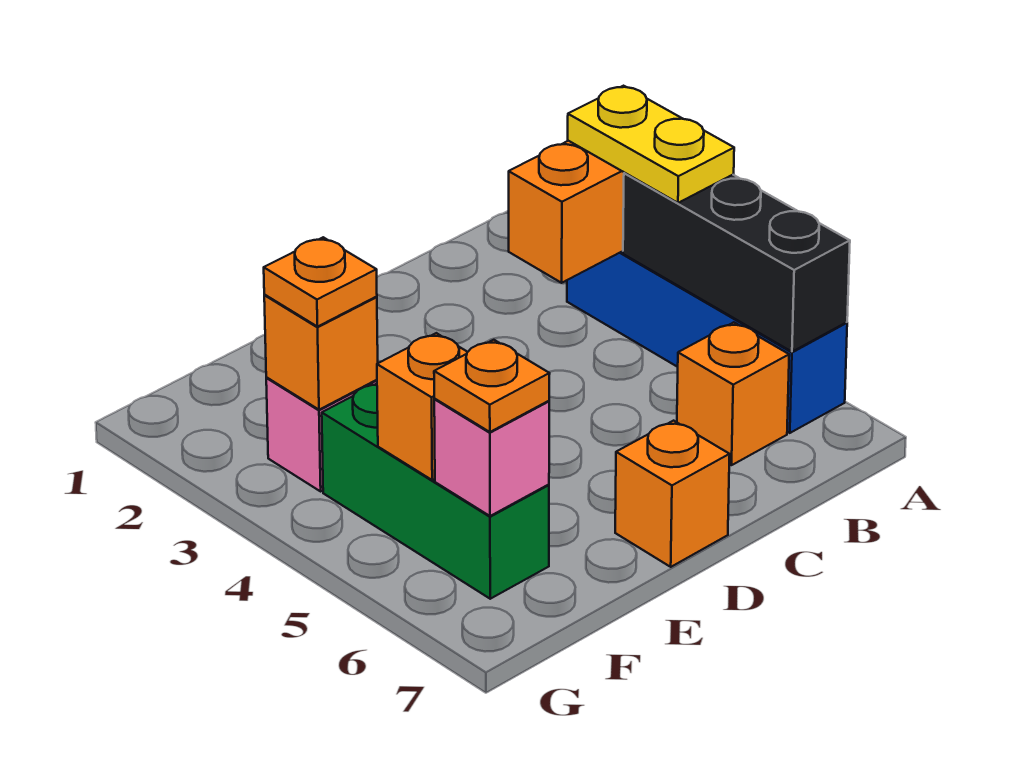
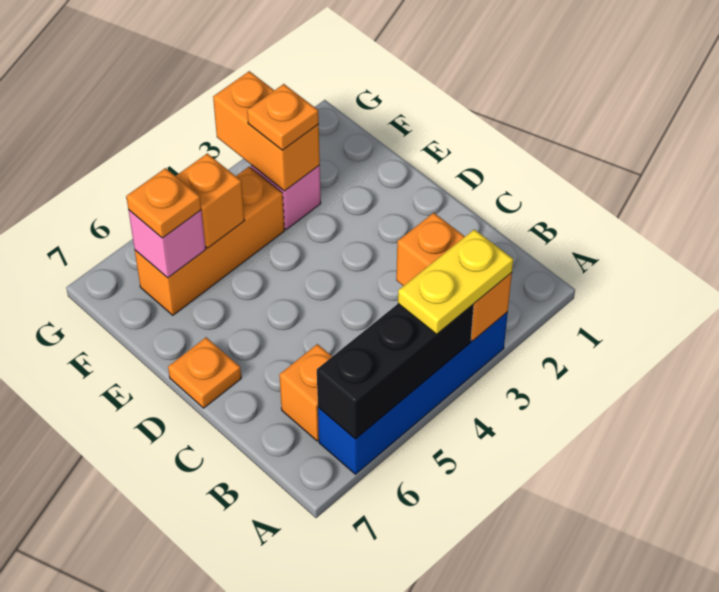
orange brick D7 level 1 -> orange plate D7 level 1
orange brick F3 level 2 -> orange brick F3:G3 level 2
green brick F4:F6 level 1 -> orange brick F4:F6 level 1

